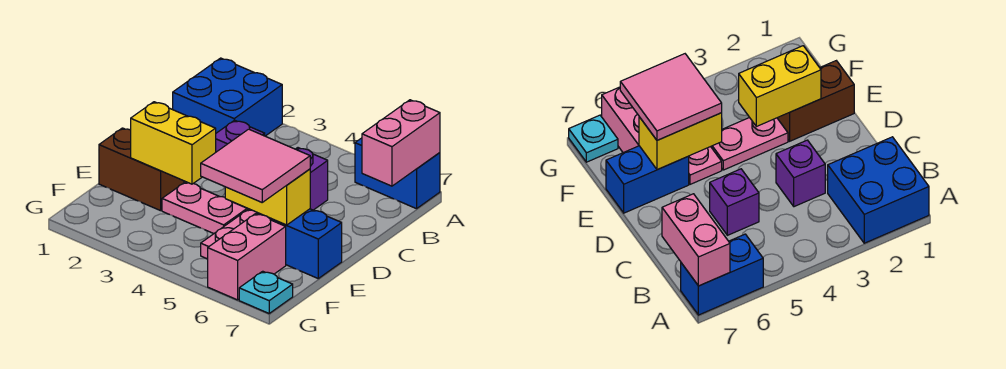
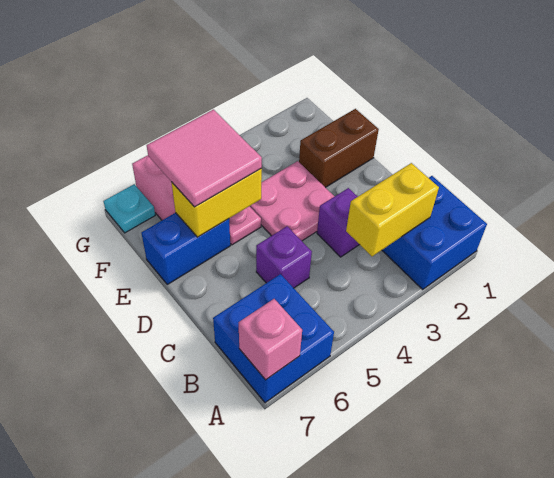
blue brick A6:A7 level 1 -> blue brick A6:B7 level 1
pink brick A7:B7 level 2 -> pink brick A7 level 2
yellow brick E2:E3 level 2 -> yellow brick B2:B3 level 2
pink plate E3:E4 level 1 -> pink plate D3:E4 level 1

